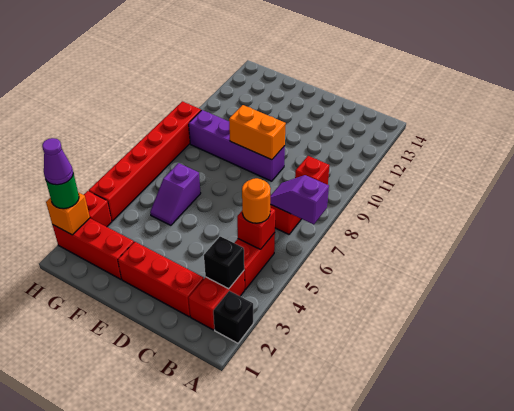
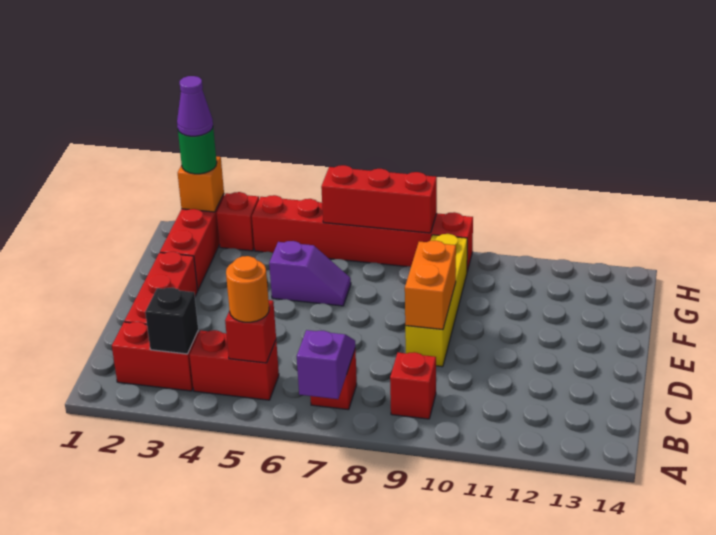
black brick A2 level 1 -> none
purple brick D9:G9 level 1 -> yellow brick D9:G9 level 1
purple slope F5:F6 level 1 top 6 -> purple slope F5:F6 level 1 top 5
none -> red brick H6:H8 level 2

